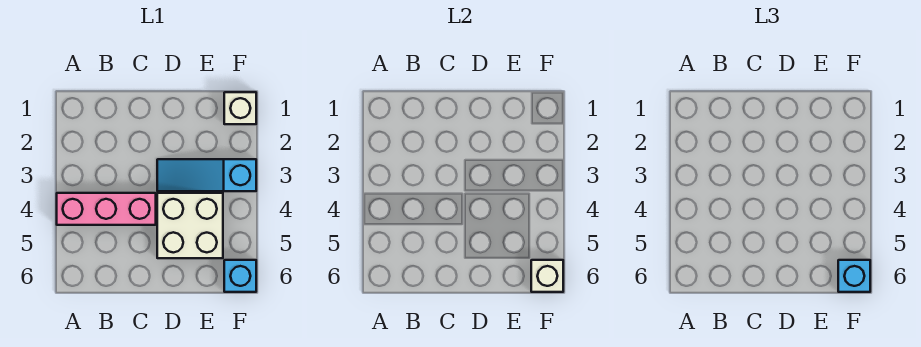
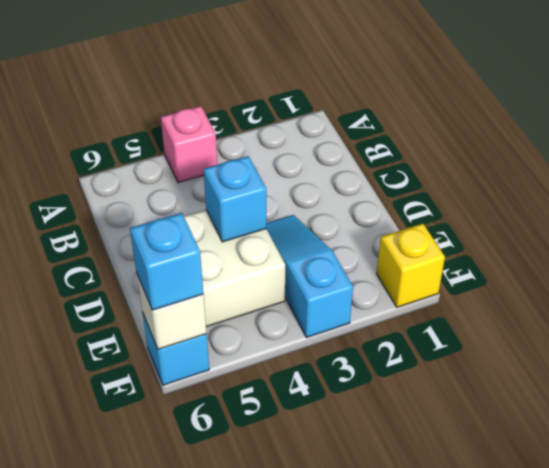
pink brick A4:C4 level 1 -> pink brick A4 level 1
none -> cyan brick D4 level 2
white brick F1 level 1 -> yellow brick F1 level 1

